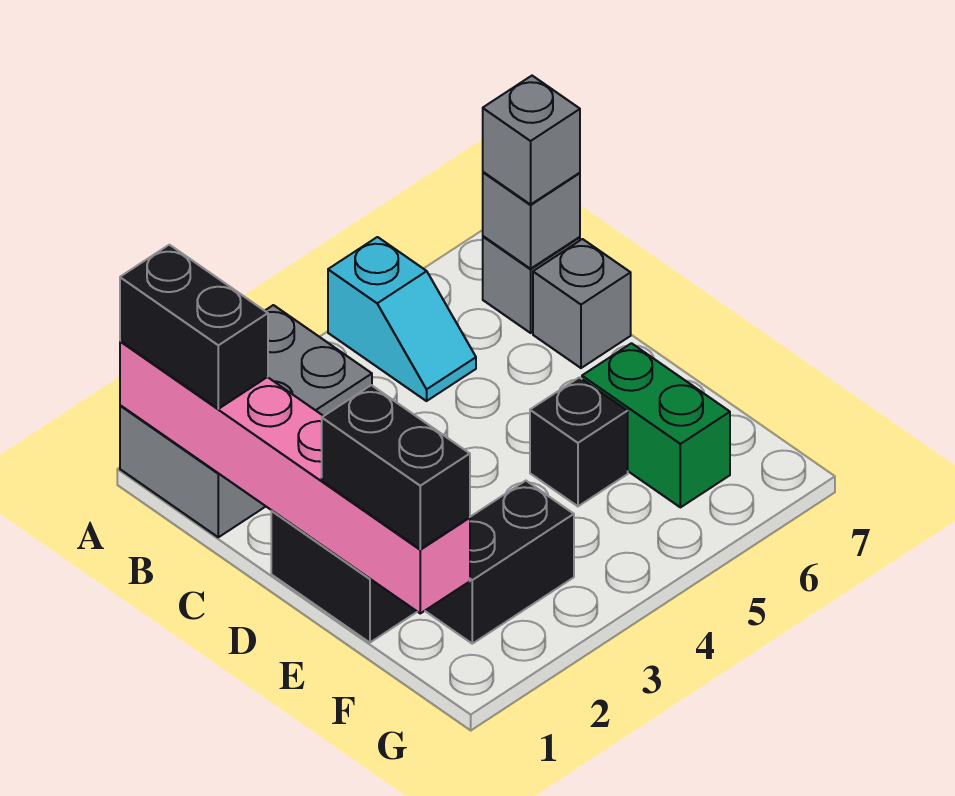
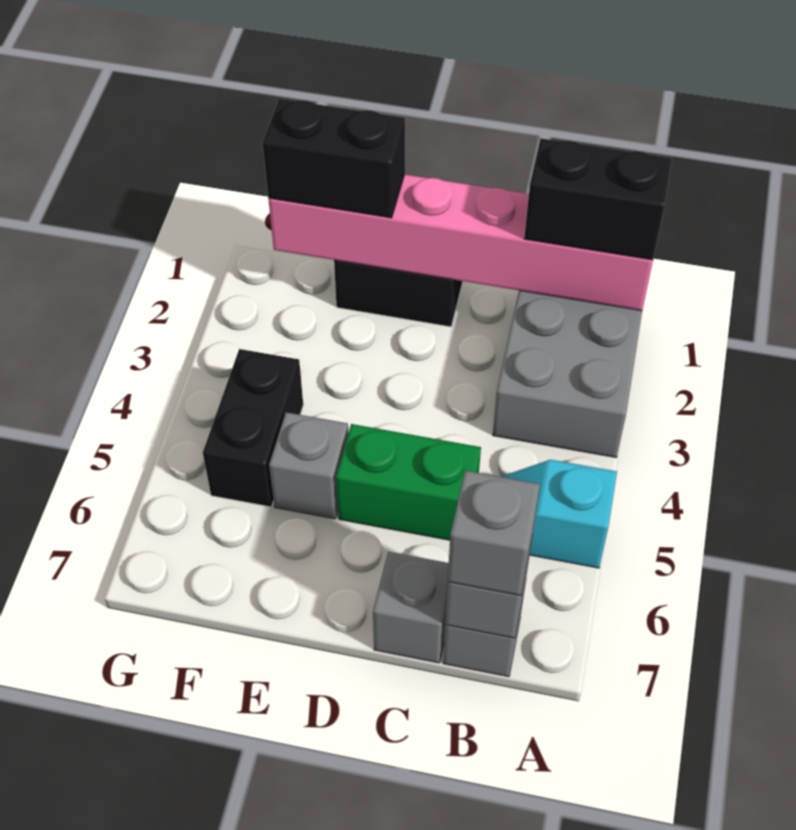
black brick E5 level 1 -> grey brick E5 level 1
green brick E6:F6 level 1 -> green brick C5:D5 level 1
black brick F2:F3 level 1 -> black brick F4:F5 level 1

